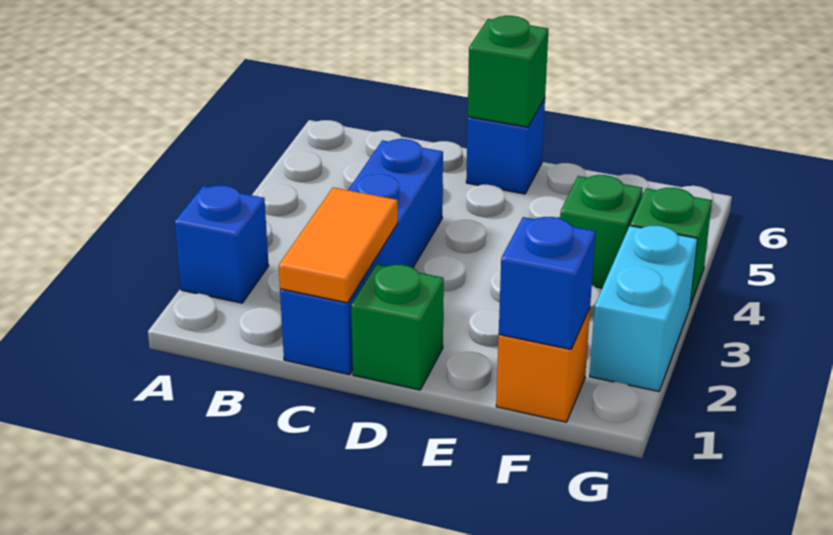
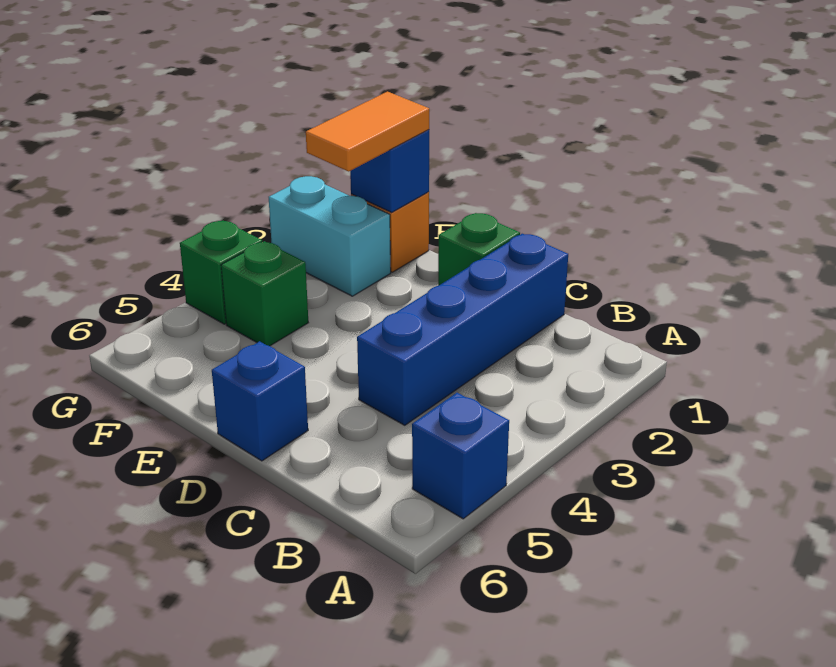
blue brick A2 level 1 -> blue brick A5 level 1
orange tile C1:C2 level 2 -> orange tile F1:F2 level 3
green brick D6 level 2 -> none
cyan brick G2:G3 level 1 -> cyan brick F2:G2 level 1

